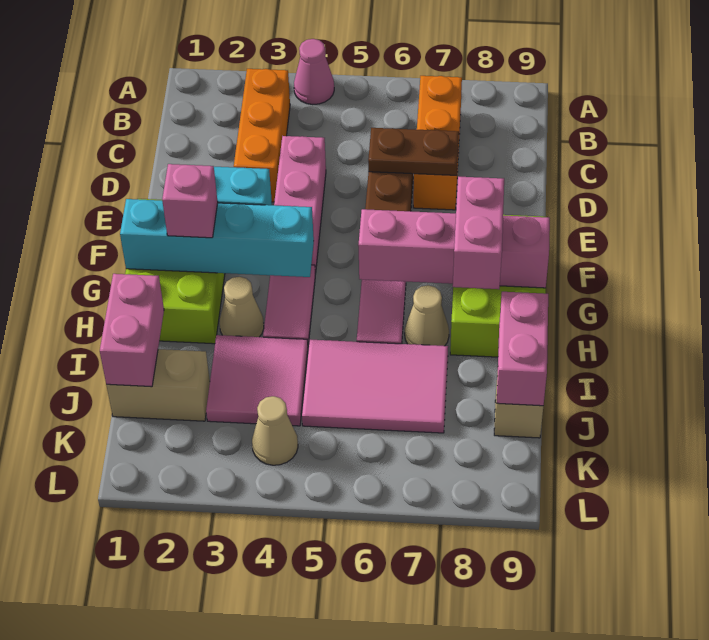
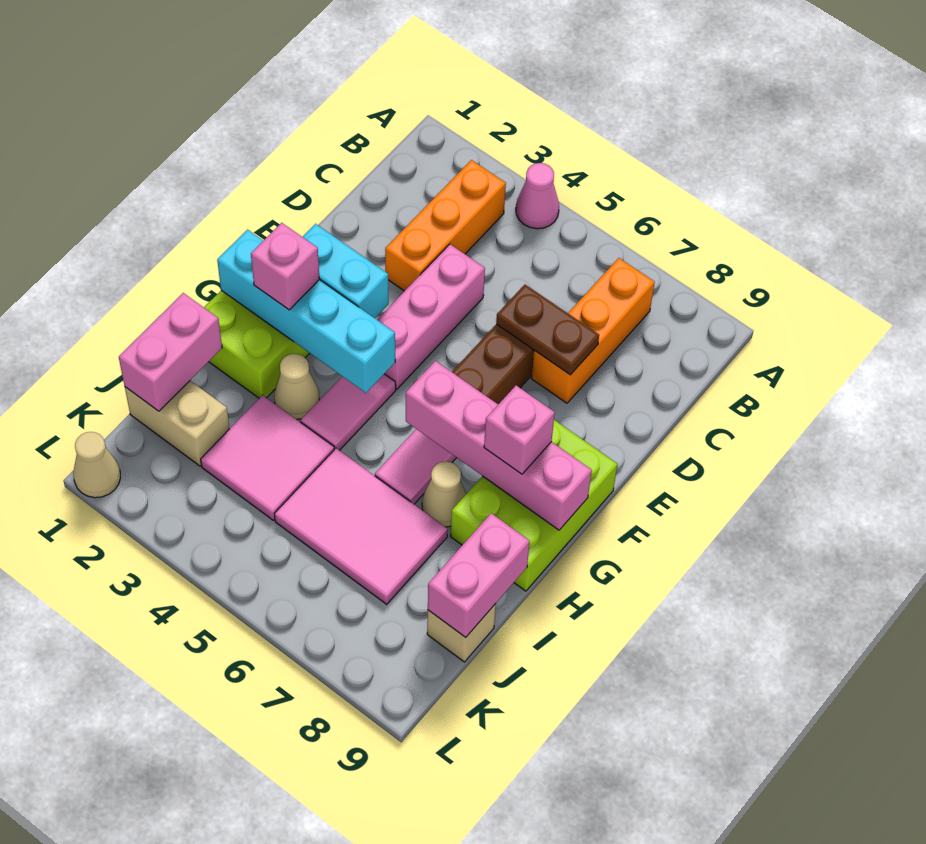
pink brick G8:H8 level 3 -> pink brick G8 level 3
tan cone K4 level 1 -> tan cone L1 level 1

